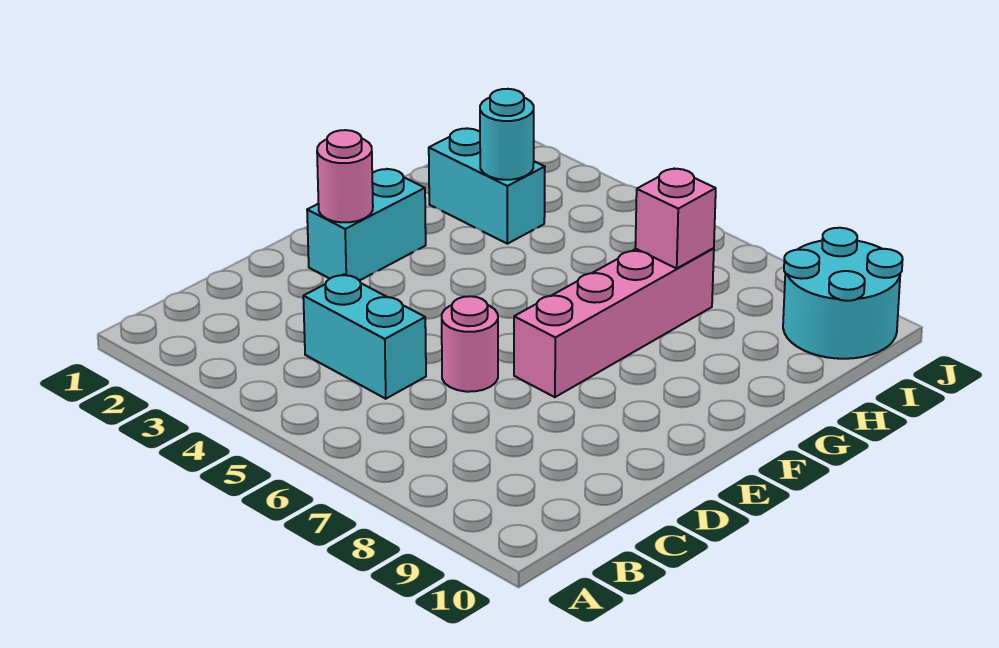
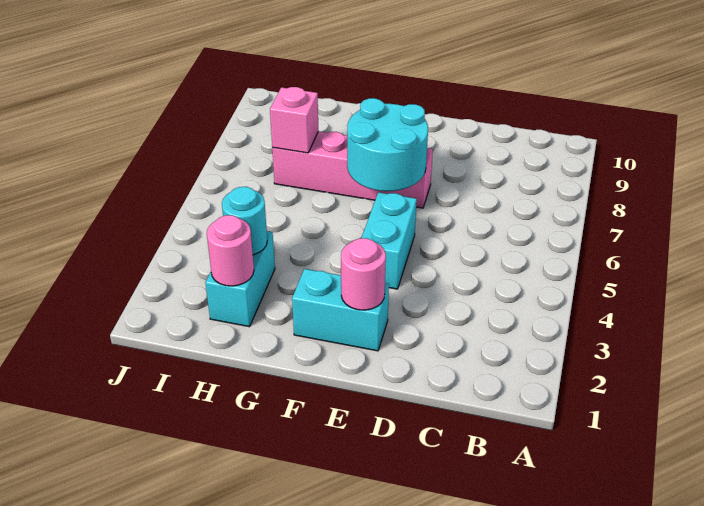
cyan brick C4:C5 level 1 -> cyan brick E4:E5 level 1
pink round brick D6 level 1 -> pink round brick H2 level 2
cyan round brick I9:J10 level 1 -> cyan round brick E6:F7 level 2

